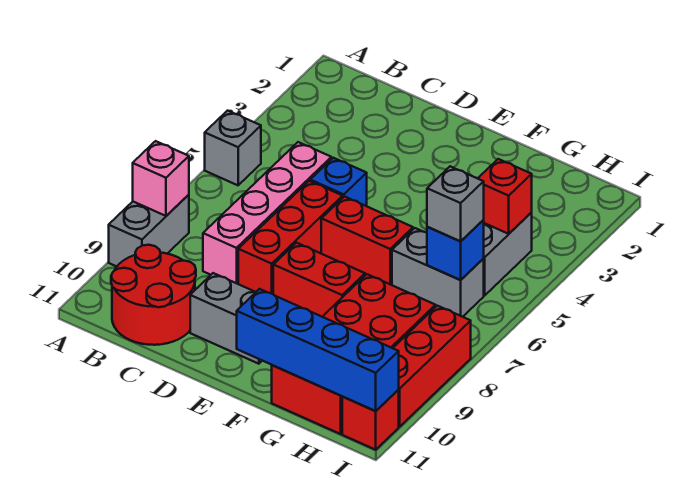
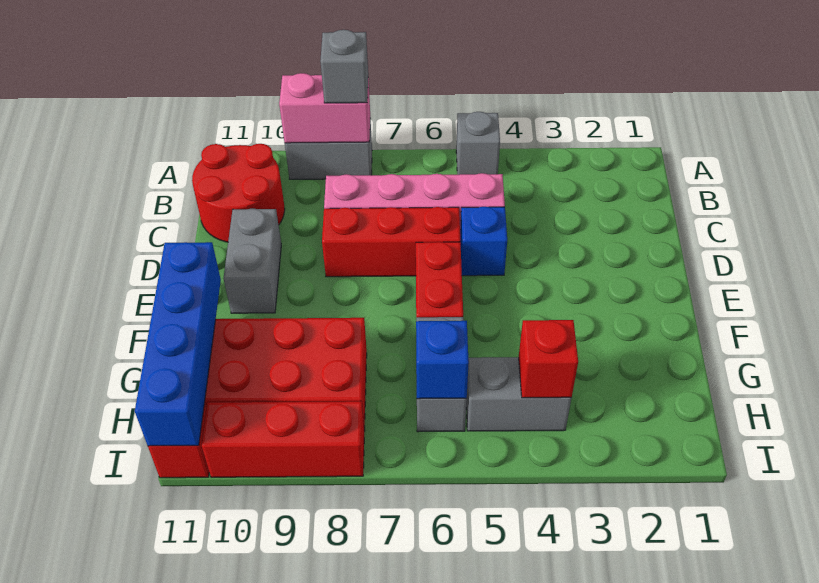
pink brick A8 level 2 -> pink brick A8:A9 level 2
red brick E8:F8 level 1 -> none
grey brick H6 level 3 -> grey brick A8 level 3

